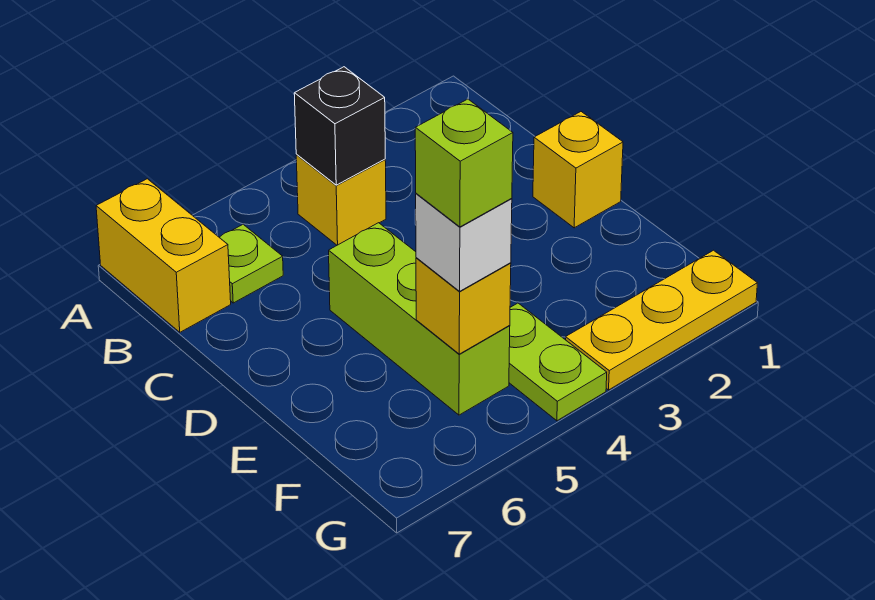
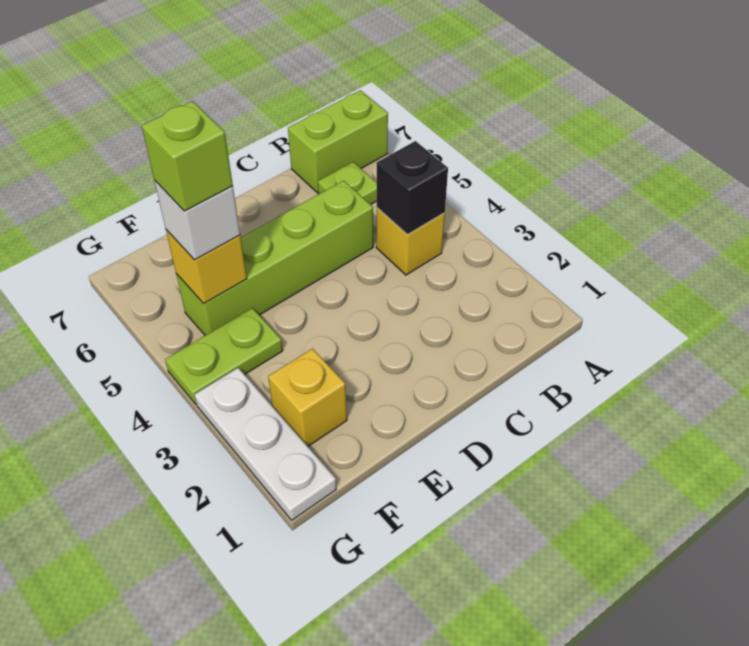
yellow brick A7:B7 level 1 -> lime brick A7:B7 level 1
yellow brick D1 level 1 -> yellow brick F2 level 1
lime brick D5:F5 level 1 -> lime brick C5:F5 level 1
yellow plate G1:G3 level 1 -> white plate G1:G3 level 1

